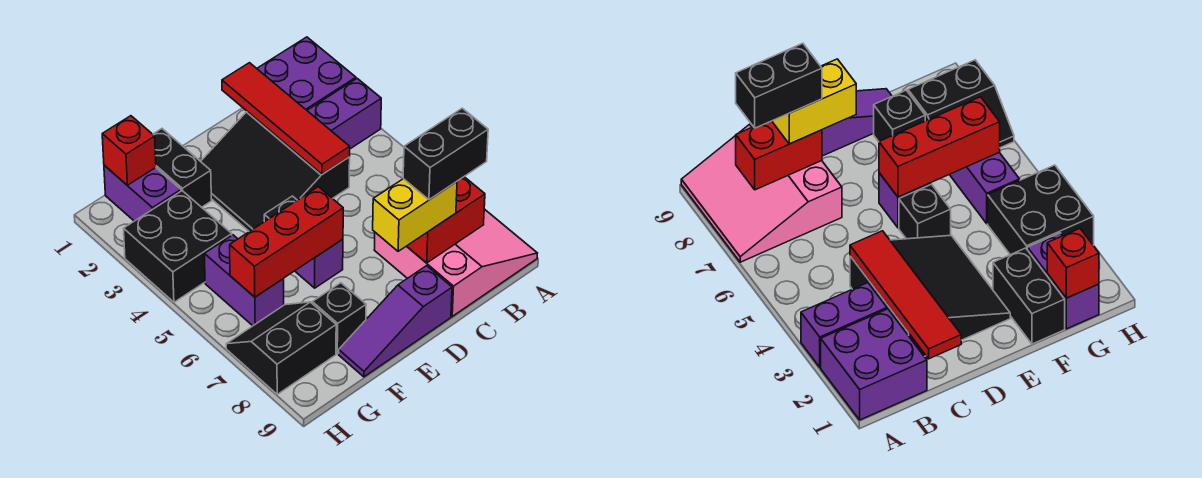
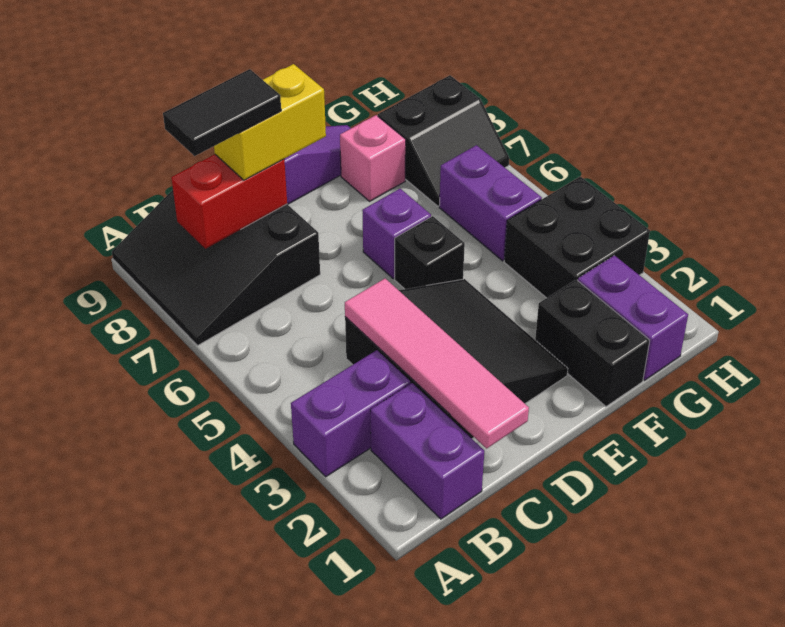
purple brick A1:B2 level 1 -> purple brick B1:B2 level 1
pink slope A7:C9 level 1 top C -> black slope A7:C9 level 1 top C
black brick B8:C8 level 4 -> black tile B8:C8 level 4
red tile C1:C4 level 2 -> pink tile C1:C4 level 2
red brick E6:G6 level 2 -> none
black brick F8 level 1 -> pink brick F8 level 1
red brick G1 level 2 -> none

